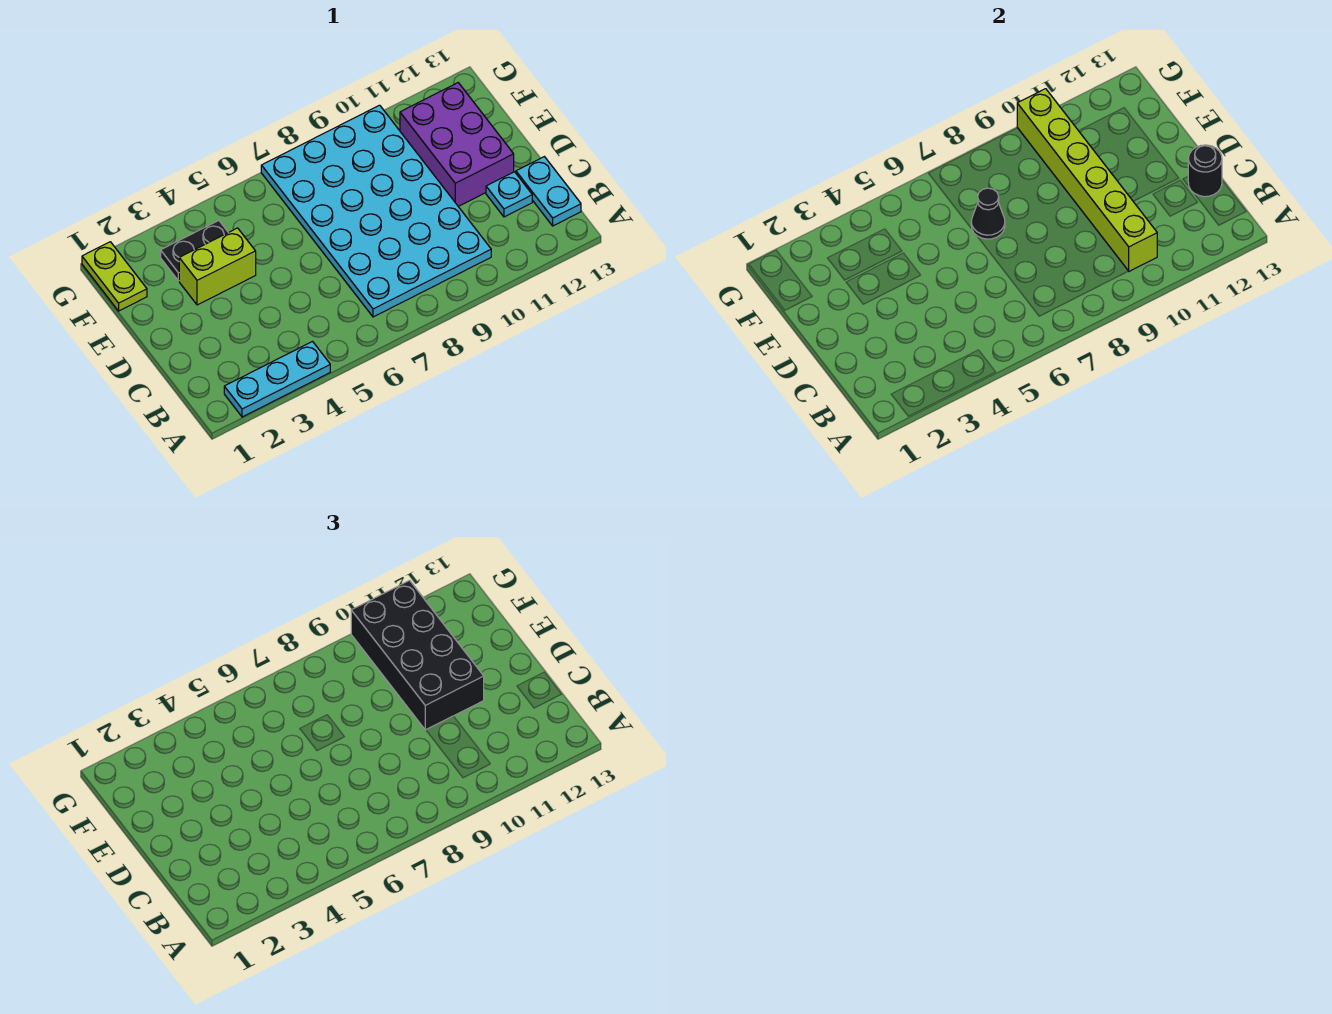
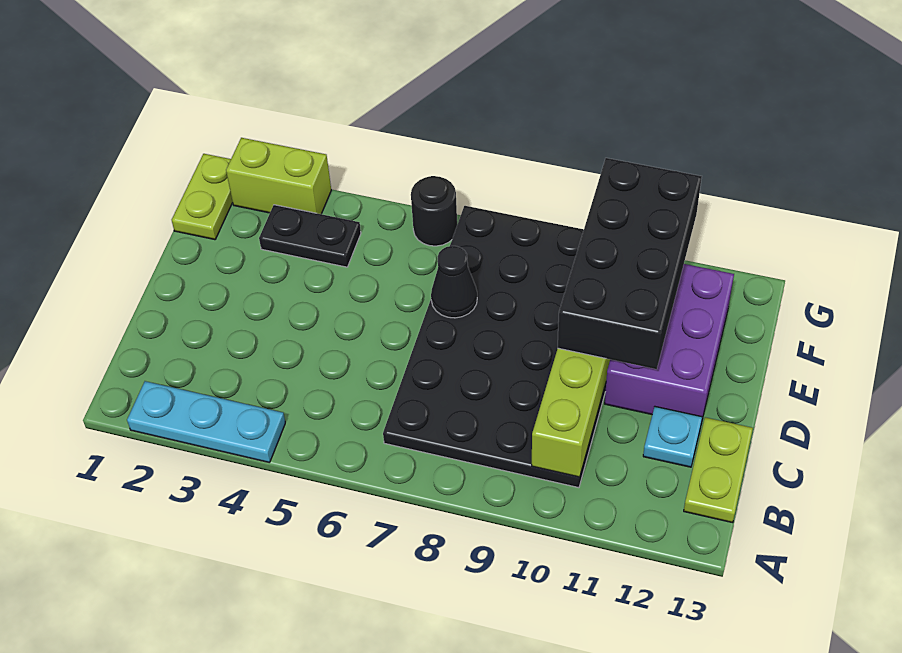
cyan plate B7:G10 level 1 -> black plate B7:G10 level 1
cyan plate B13:C13 level 1 -> lime plate B13:C13 level 1
black round brick C13 level 2 -> black round brick G6 level 1
lime brick E3:E4 level 1 -> lime brick G2:G3 level 1

